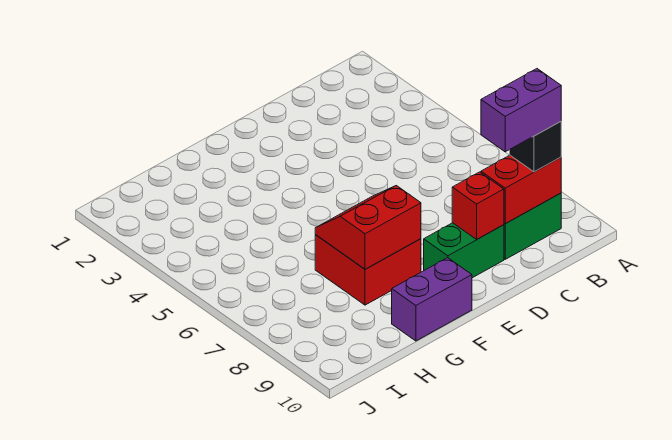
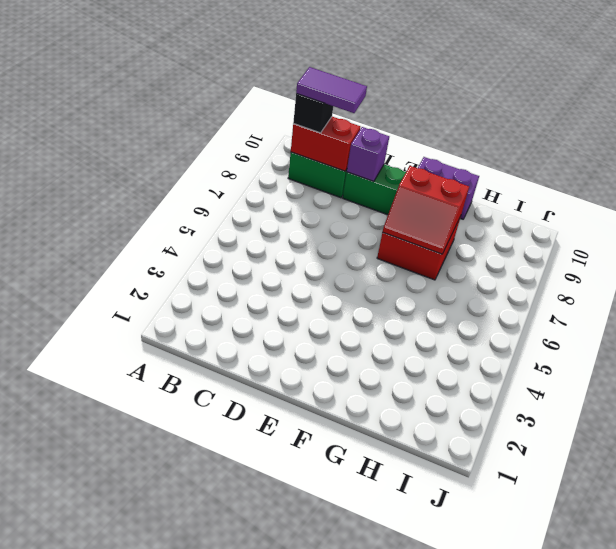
purple brick B9:C9 level 4 -> purple tile B9:C9 level 4
red brick D9 level 2 -> purple brick D9 level 2

